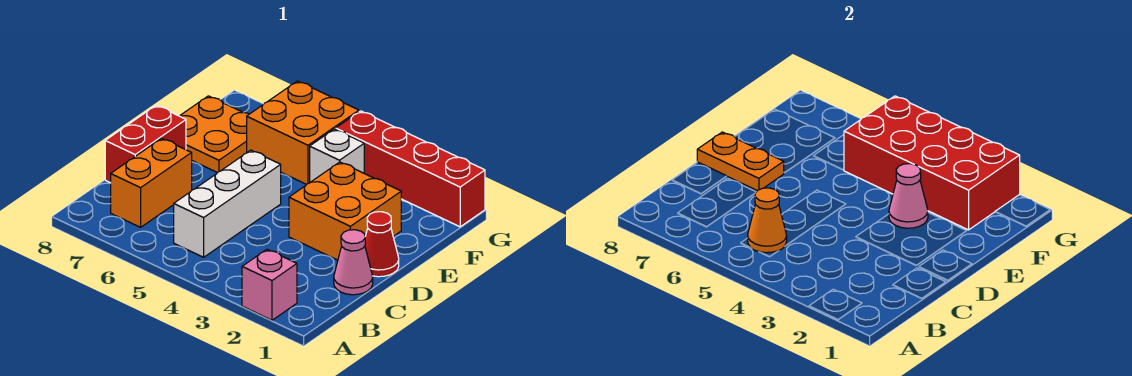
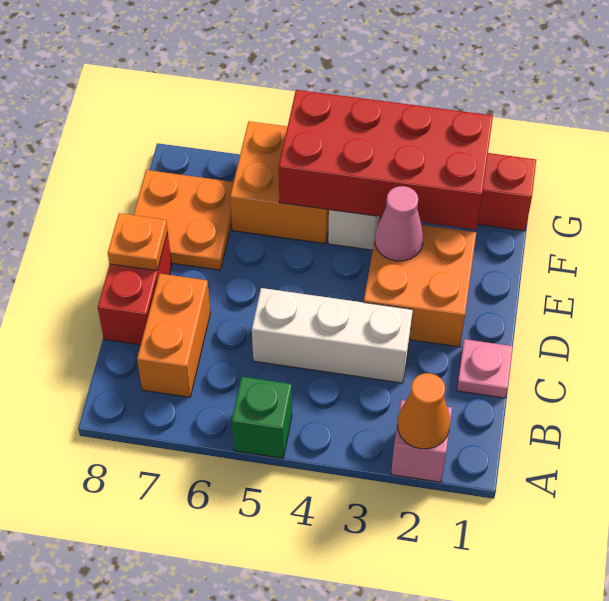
none -> green brick A5 level 1
white brick B5:D5 level 1 -> white brick C3:C5 level 1
orange cone B5 level 2 -> orange cone A2 level 2
pink cone C1 level 1 -> pink plate C1 level 1
red cone D1 level 1 -> none
orange plate D7:D8 level 2 -> orange plate D8 level 2

